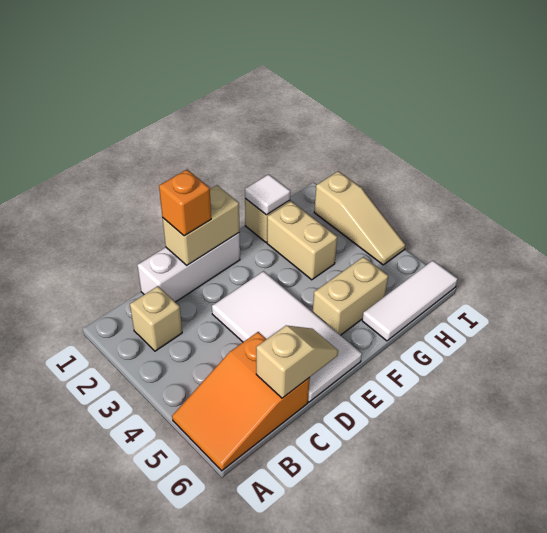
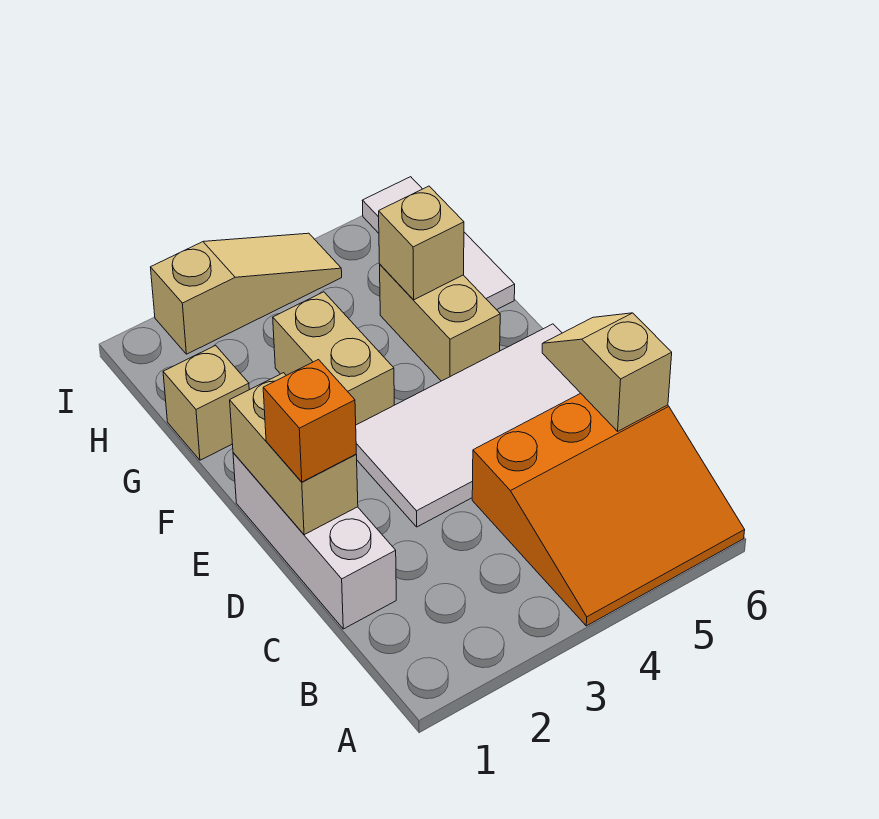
orange slope A5:C6 level 1 top C -> orange slope A4:C6 level 1 top C
tan brick B2 level 1 -> tan brick G5 level 2
white tile G1 level 2 -> none
tan brick G2:G3 level 1 -> tan brick F3:G3 level 1

